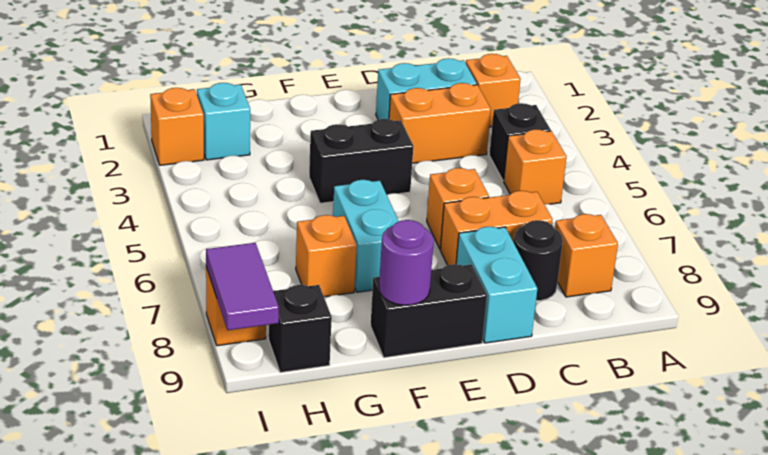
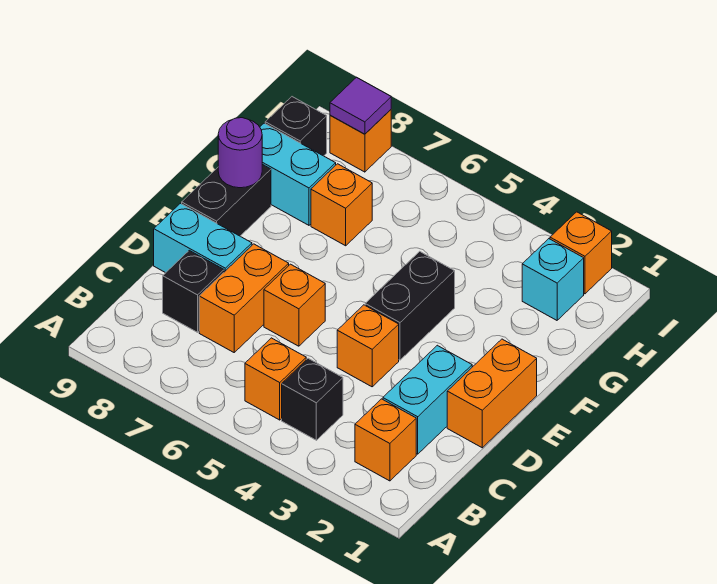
orange brick B8 level 1 -> orange brick D4 level 1
orange brick C3:D3 level 1 -> orange brick D1:E1 level 1
black round brick C8 level 1 -> black brick C8 level 1
cyan brick F6:F7 level 1 -> cyan brick G8:G9 level 1
purple tile I8:I9 level 2 -> purple tile I8 level 2

